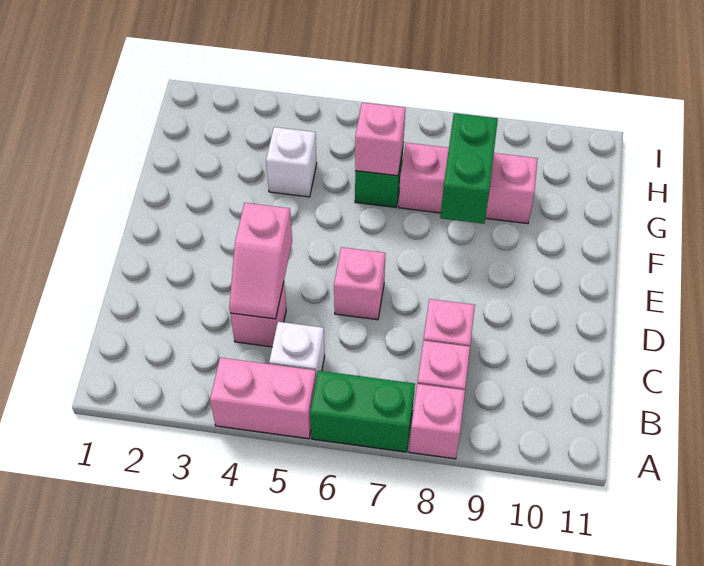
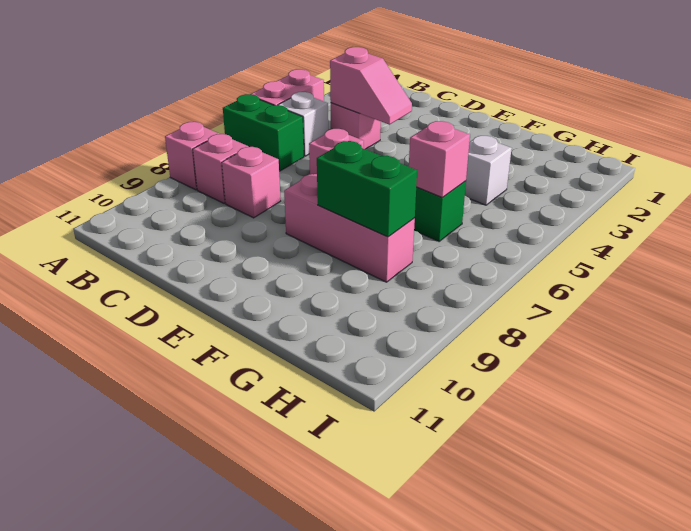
green brick A6:A7 level 1 -> green brick A6:B6 level 1
pink slope C4:D4 level 2 top D -> pink slope C4:D4 level 2 top C
pink brick G7:G9 level 1 -> pink brick E8:G8 level 1

